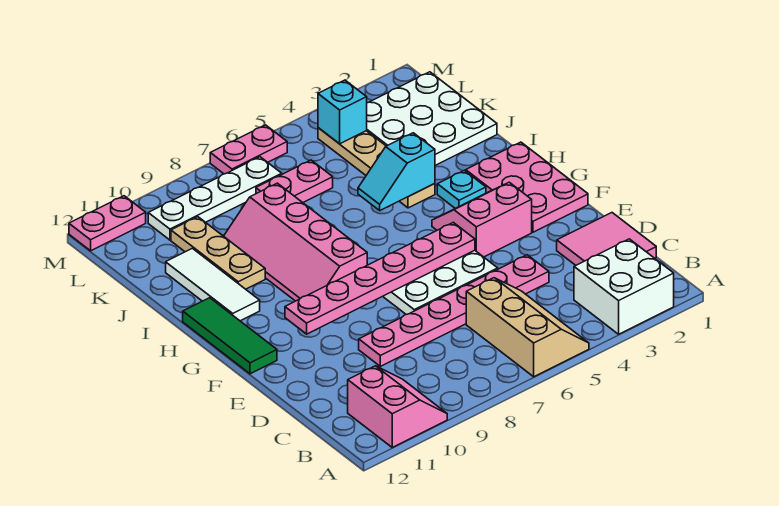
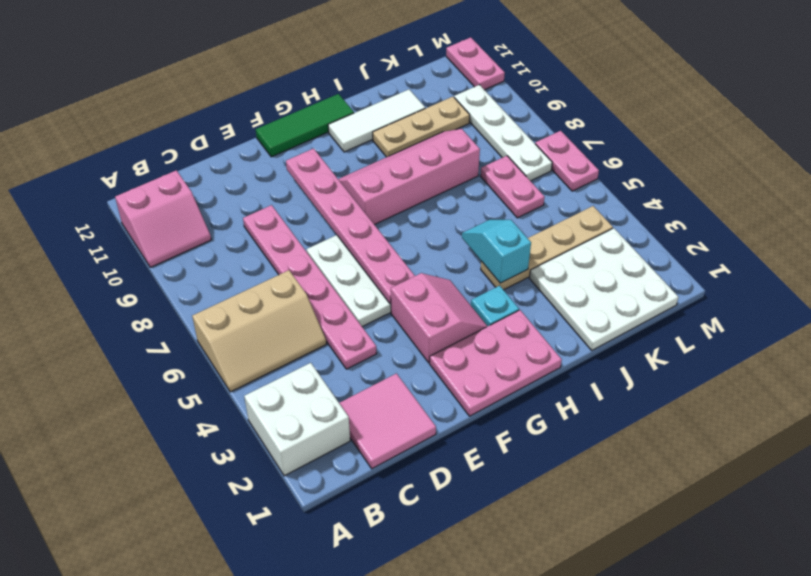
cyan brick L4 level 2 -> none

